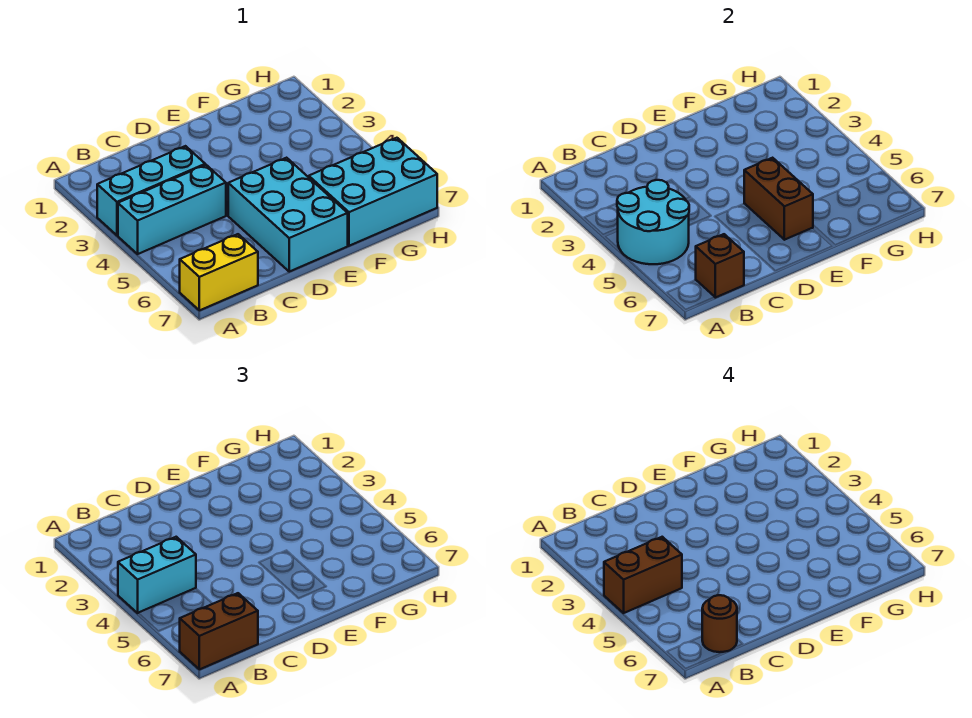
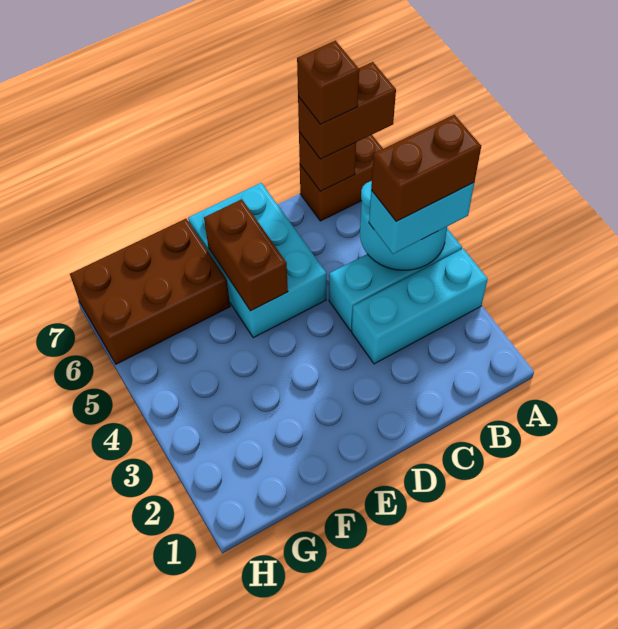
yellow brick A7:B7 level 1 -> brown brick A7:B7 level 1
brown round brick B7 level 4 -> brown brick B7 level 4
cyan brick F6:H7 level 1 -> brown brick F6:H7 level 1

